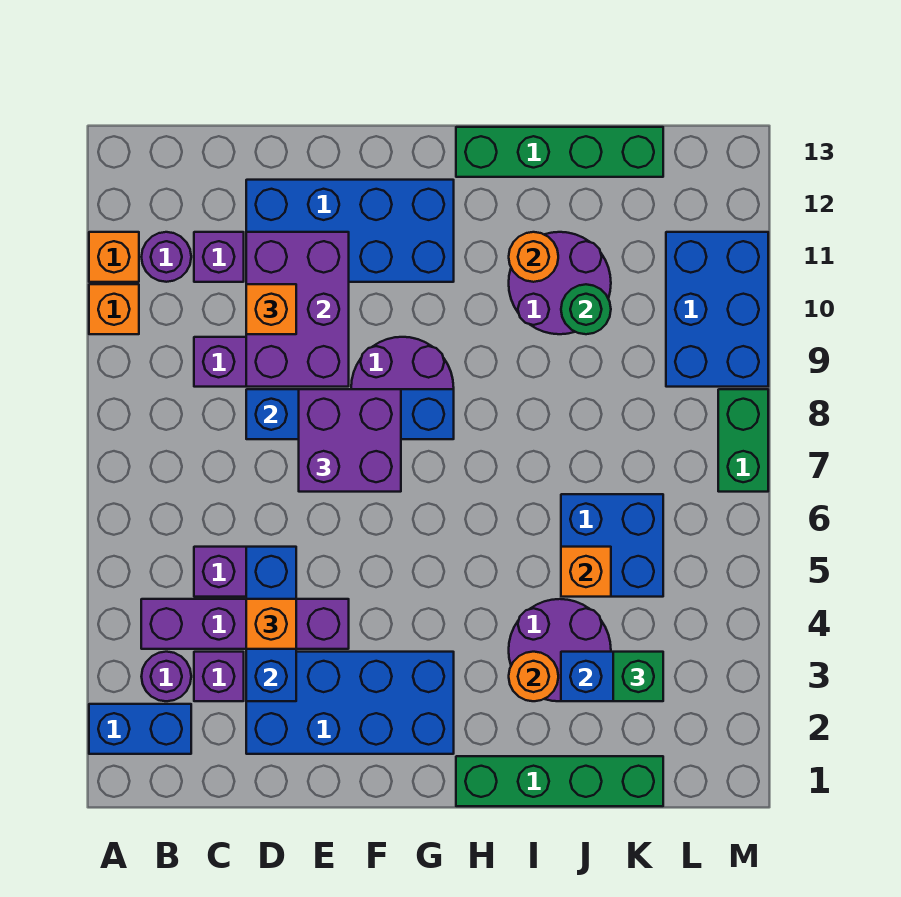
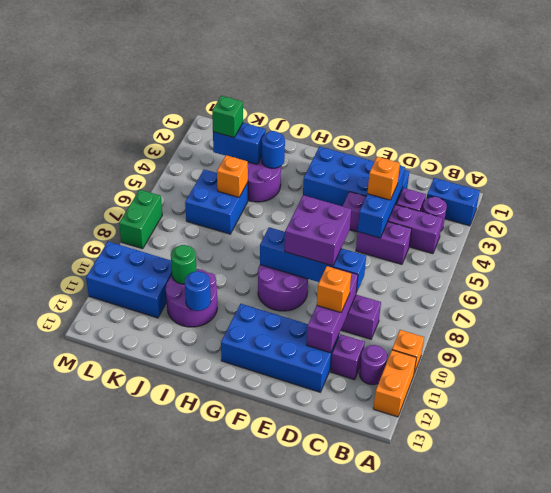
orange brick A11 level 1 -> orange brick A11:A12 level 1
purple brick D9:E11 level 2 -> purple brick D9:D11 level 2
green brick H1:K1 level 1 -> none
green brick H13:K13 level 1 -> none
orange round brick I3 level 2 -> blue round brick I3 level 2
orange round brick I11 level 2 -> blue round brick I11 level 2
blue brick L9:M11 level 1 -> blue brick K10:M11 level 1

